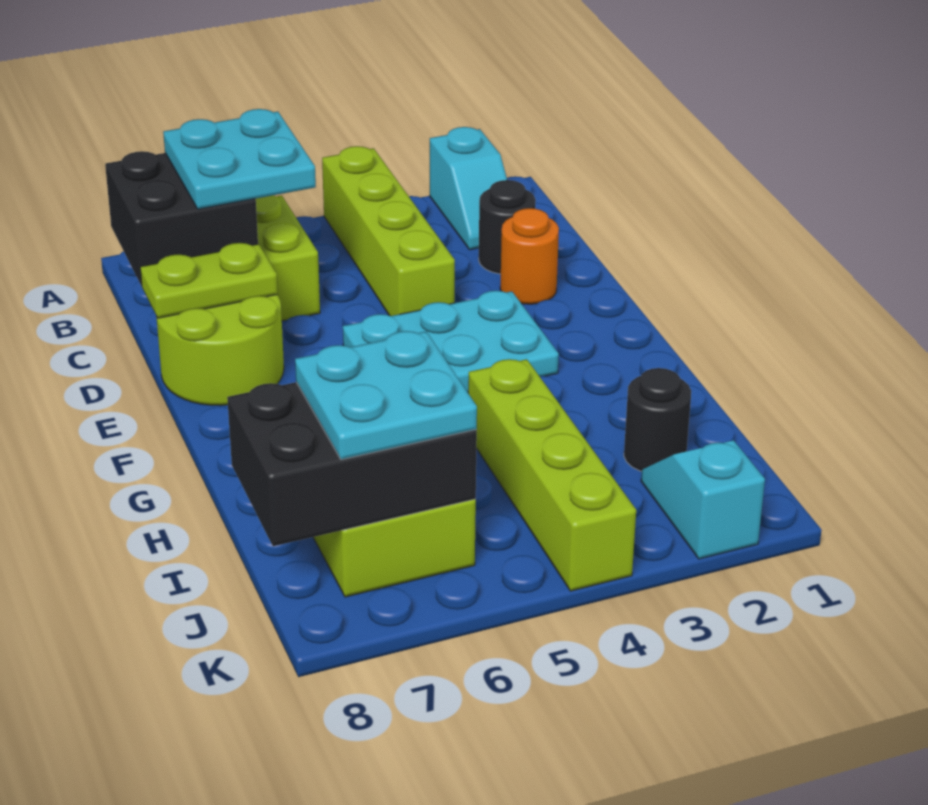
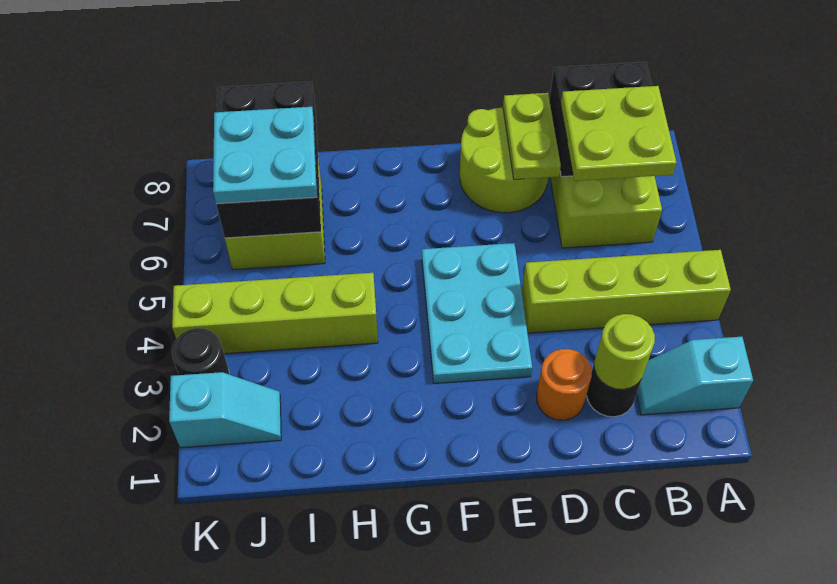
cyan plate B6:C7 level 3 -> lime plate B6:C7 level 3
none -> lime round brick C2 level 2
black round brick I2 level 1 -> black round brick K3 level 1

